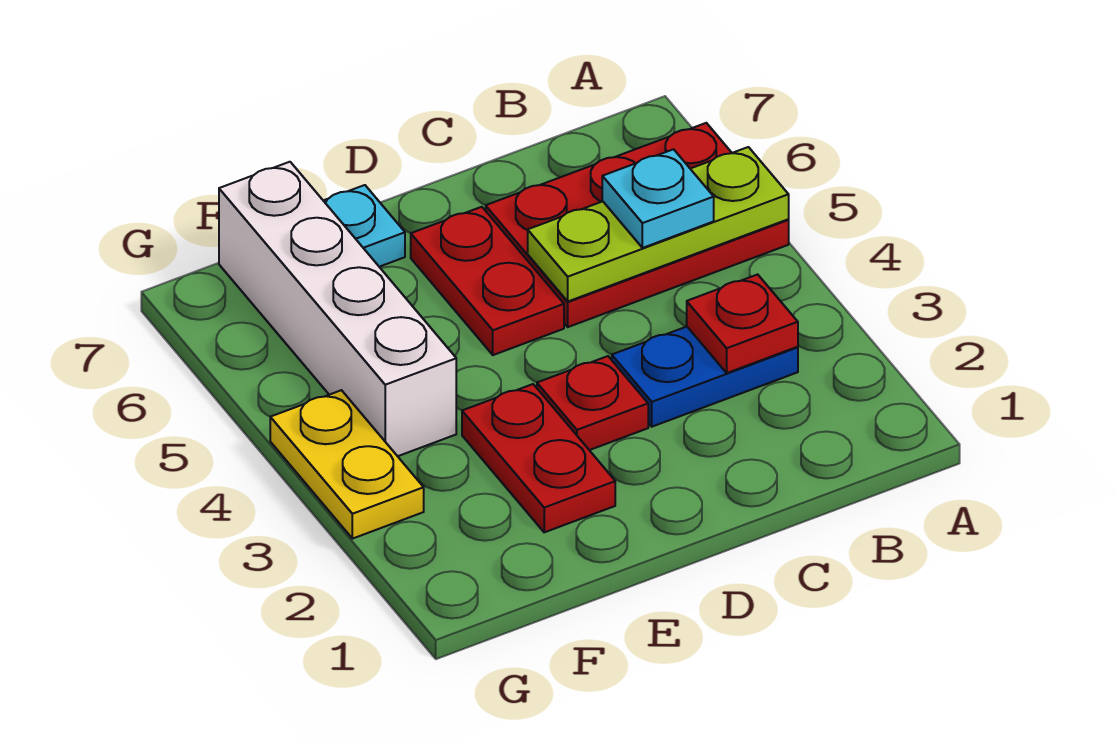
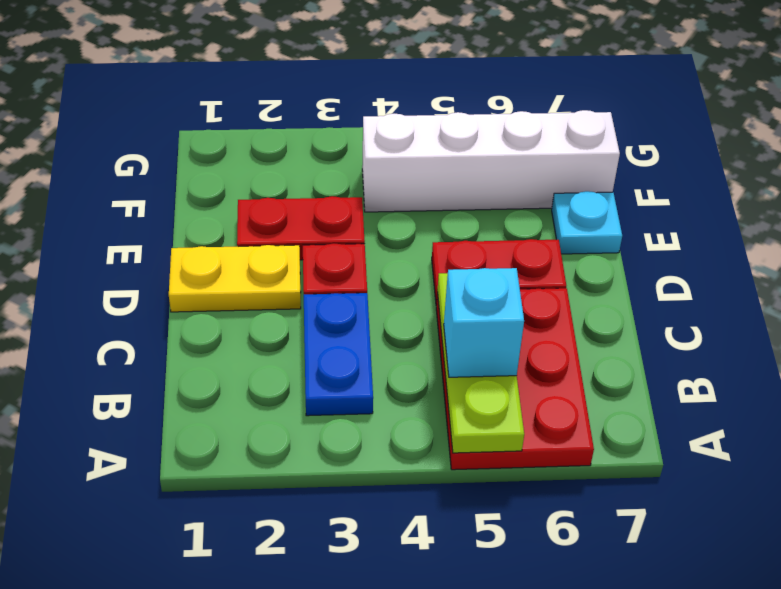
red plate B3 level 2 -> none
cyan plate B5 level 3 -> cyan brick B5 level 3
yellow plate G3:G4 level 1 -> yellow plate D1:D2 level 1

